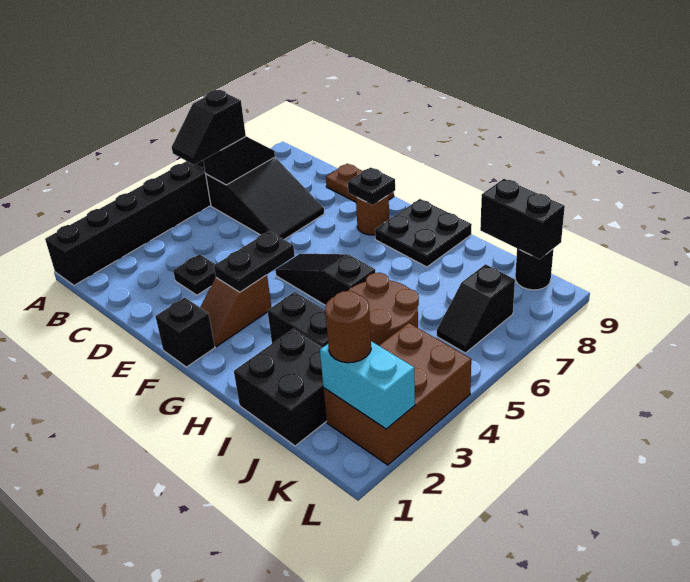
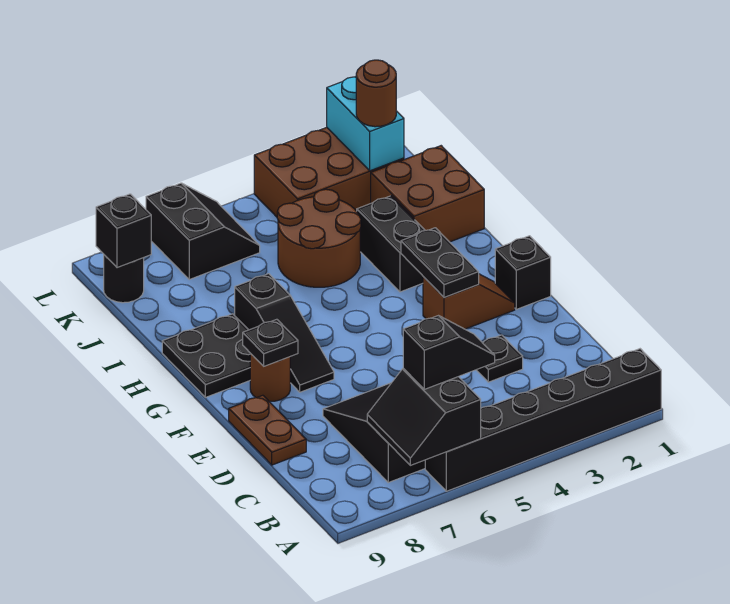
black slope B6:B7 level 2 top 6 -> black slope A6:B7 level 2 top 6
black plate F3:F4 level 2 -> black plate F3:G3 level 2
black slope F5:H5 level 1 top H -> black slope F7:H7 level 1 top H
black brick I1:J2 level 1 -> brown brick I1:J2 level 1
black brick J9:K9 level 2 -> black brick K9 level 2
black slope K6:K7 level 1 top 7 -> black slope K6:L7 level 1 top 7

